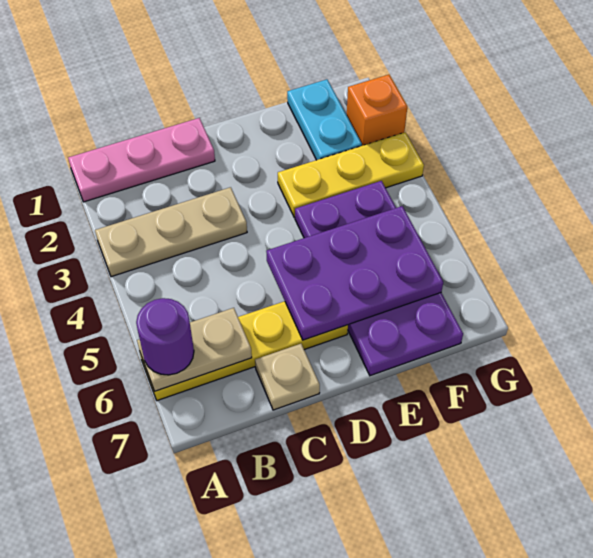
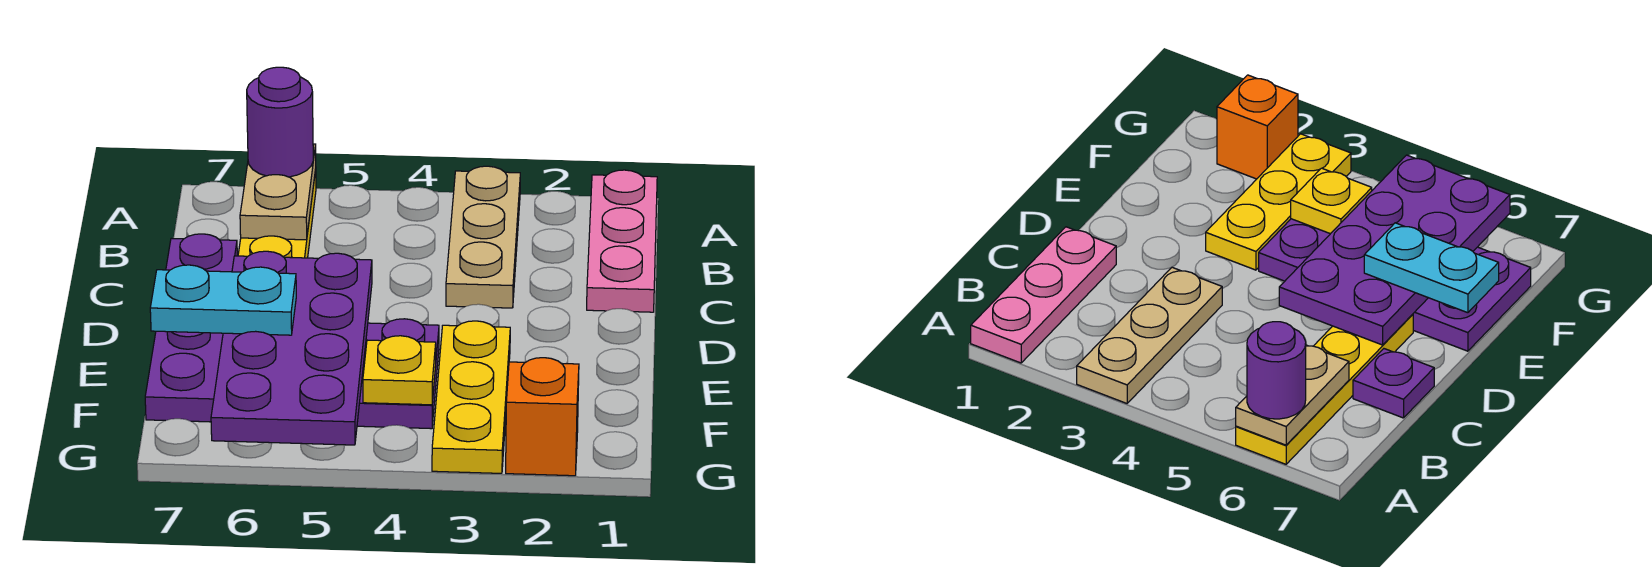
tan plate C7 level 1 -> purple plate C7 level 1
purple plate D5:F6 level 2 -> purple plate D5:G6 level 2
cyan plate F1:F2 level 1 -> cyan plate E6:E7 level 3
none -> yellow plate F4 level 2

